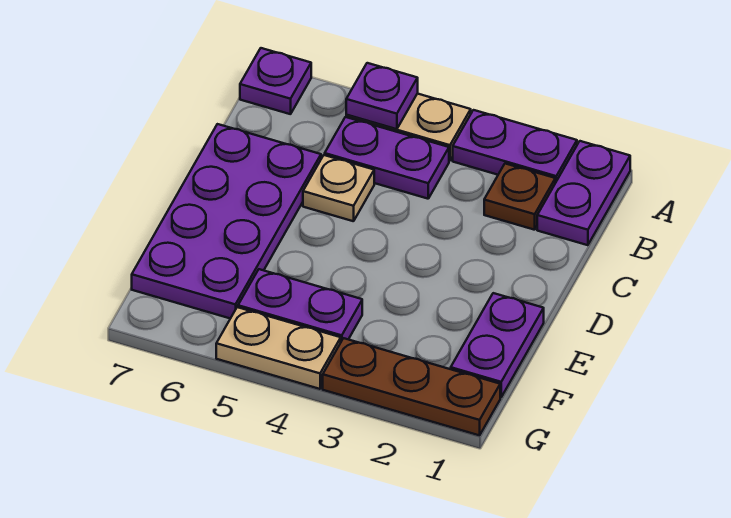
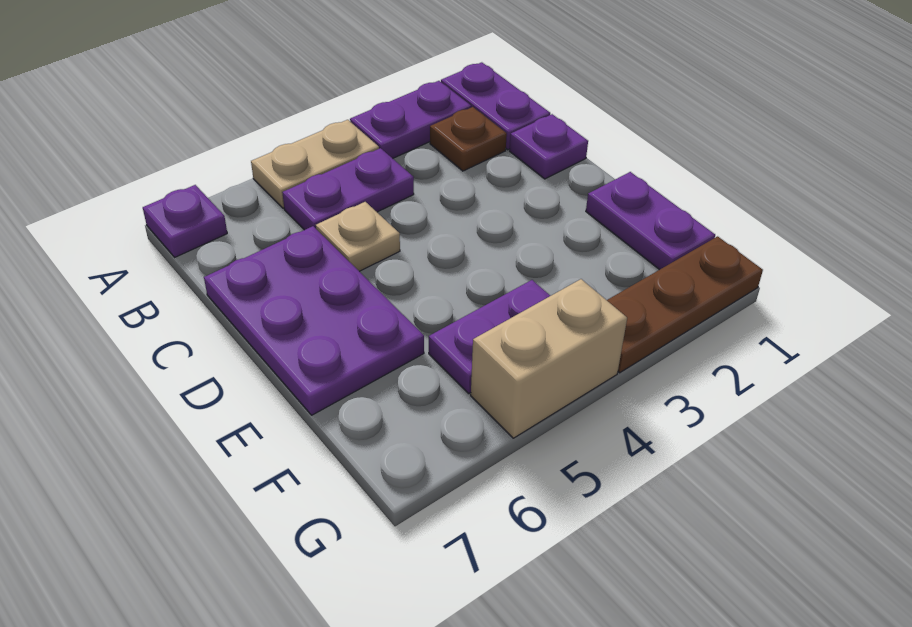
purple plate A5 level 2 -> purple plate C1 level 1
purple plate C6:F7 level 1 -> purple plate C6:E7 level 1
tan plate G4:G5 level 1 -> tan brick G4:G5 level 1

